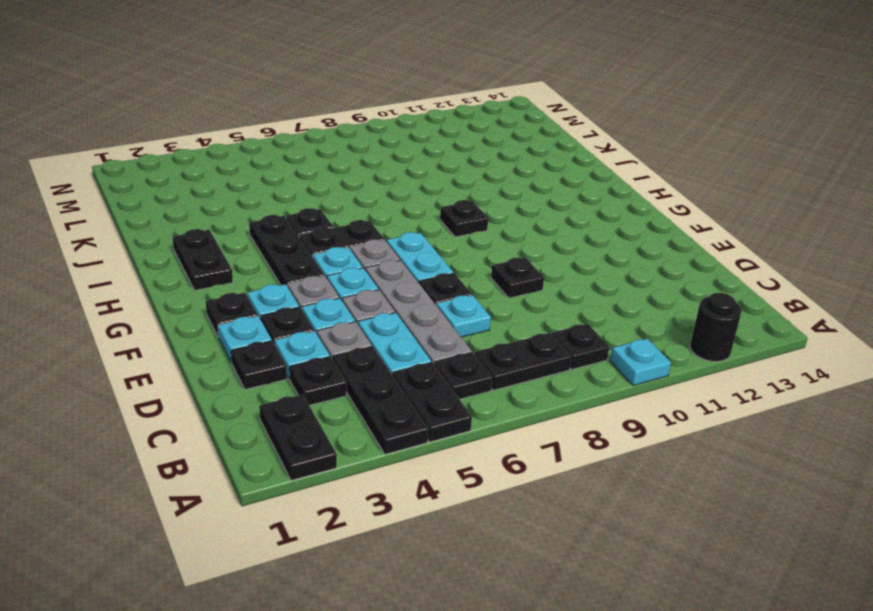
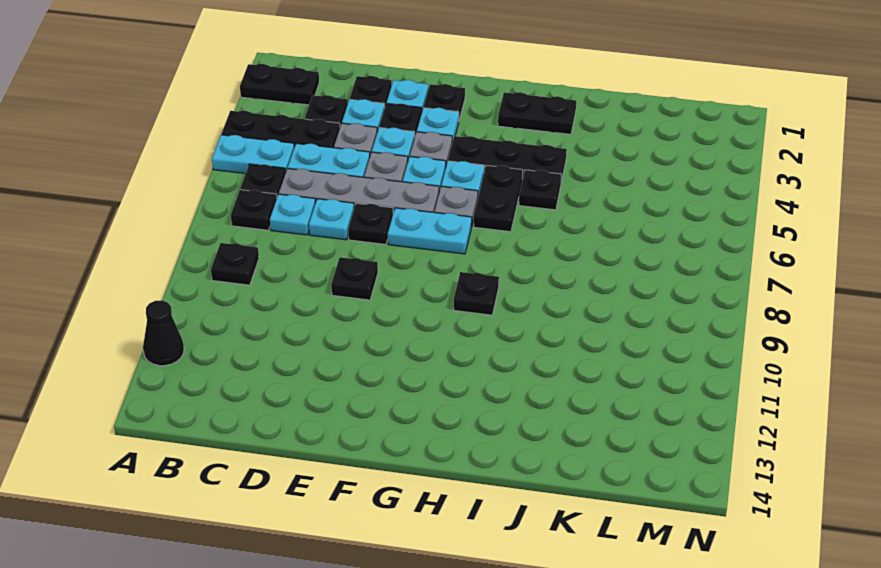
black plate A5:B5 level 1 -> cyan plate A5:B5 level 1
cyan plate A10 level 1 -> cyan plate C7 level 1
black round brick A12 level 1 -> black cone A12 level 1
black plate B7:B8 level 1 -> black plate B7 level 1

